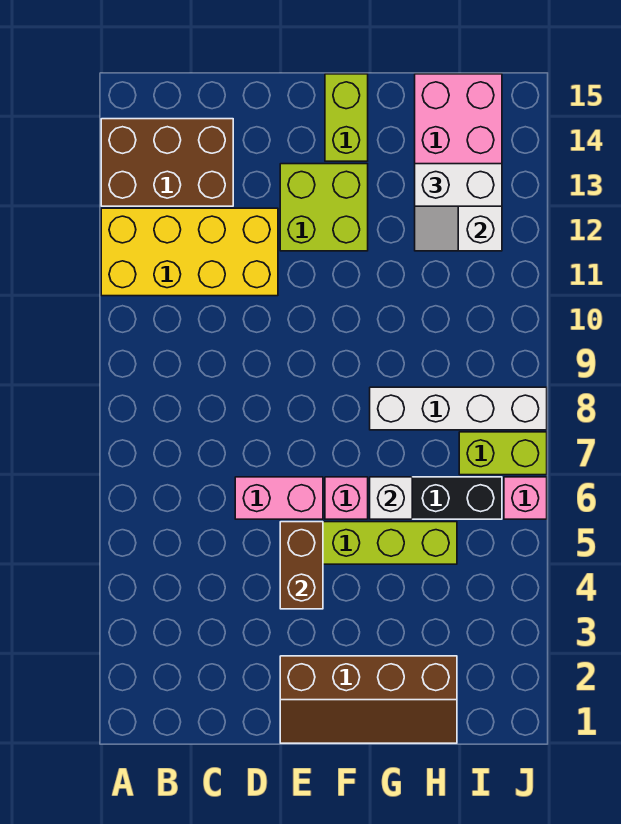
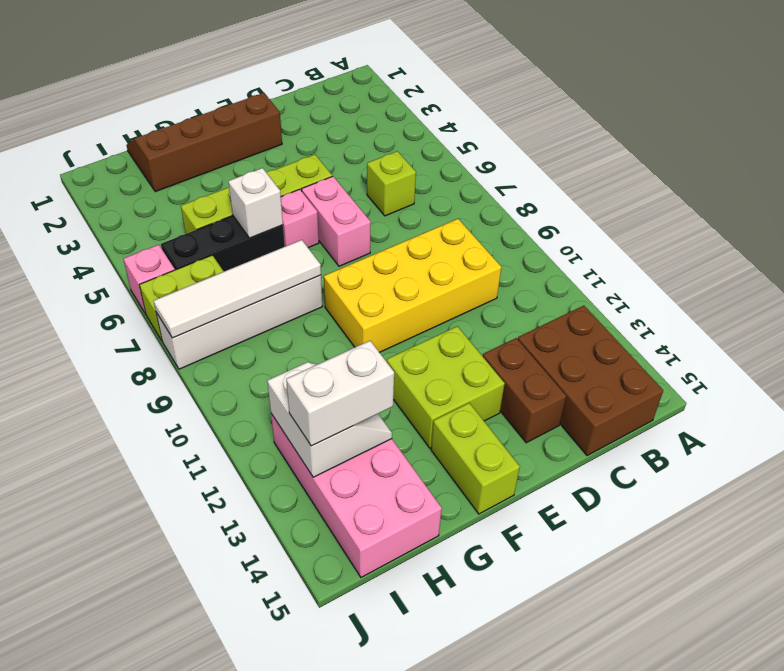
yellow brick A11:D12 level 1 -> yellow brick C9:F10 level 1
brown brick A13:C14 level 1 -> brown brick B13:C15 level 1
none -> lime brick C6 level 1
pink brick D6:E6 level 1 -> pink brick E6:E7 level 1
brown brick E4:E5 level 2 -> brown brick D13:D14 level 1
none -> white tile G8:J8 level 2

